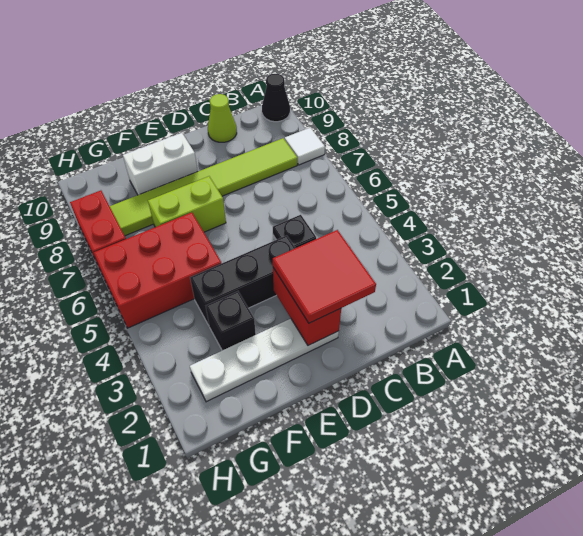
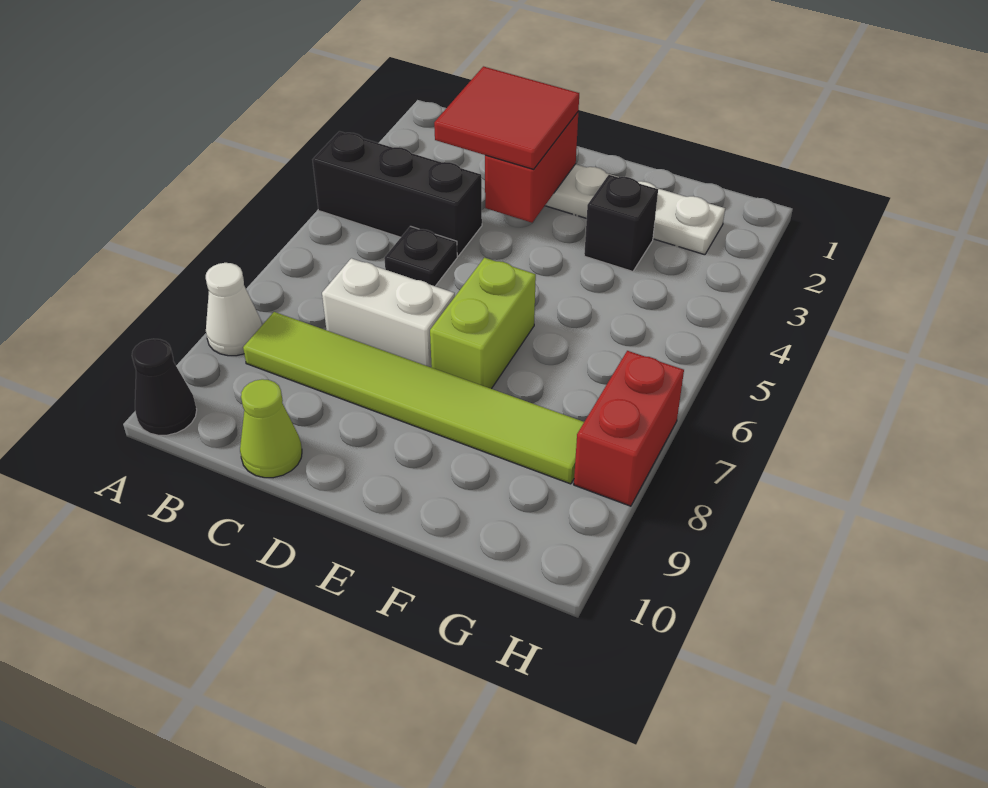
white tile A8 level 1 -> white cone A8 level 1
black brick D4:F4 level 1 -> black brick A4:C4 level 1
lime brick E7:F7 level 1 -> lime brick E6:E7 level 1
white brick E9:F9 level 1 -> white brick C7:D7 level 1
red brick F5:H6 level 1 -> none

